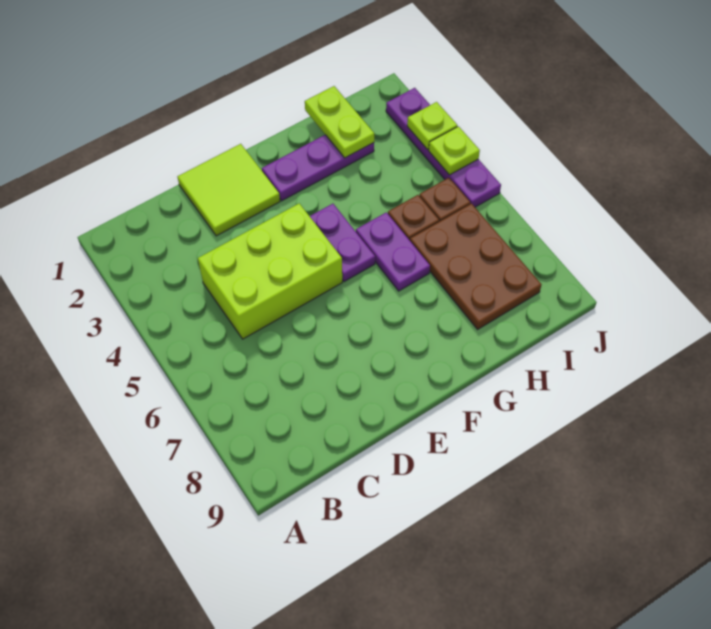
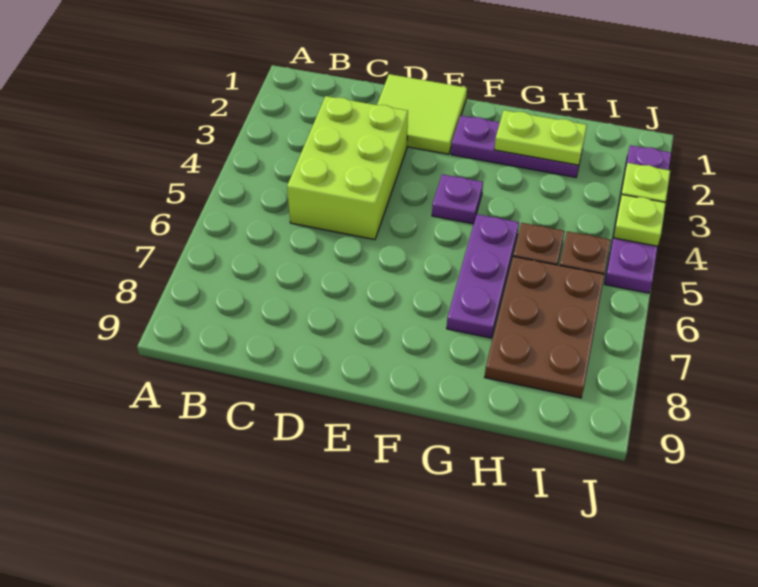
lime brick C4:E5 level 1 -> lime brick C3:D5 level 1
purple plate F4:F5 level 1 -> purple plate F4 level 1
purple plate G5:G6 level 1 -> purple plate G5:G7 level 1
lime plate H1:H2 level 2 -> lime plate G2:H2 level 2

